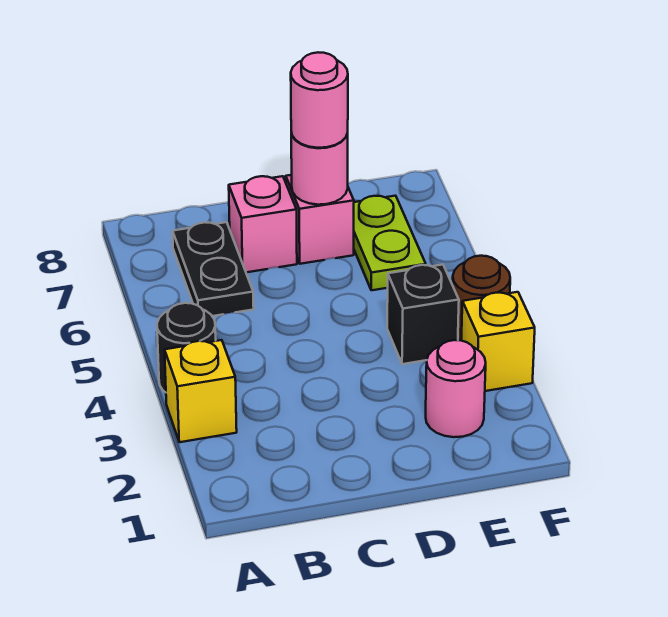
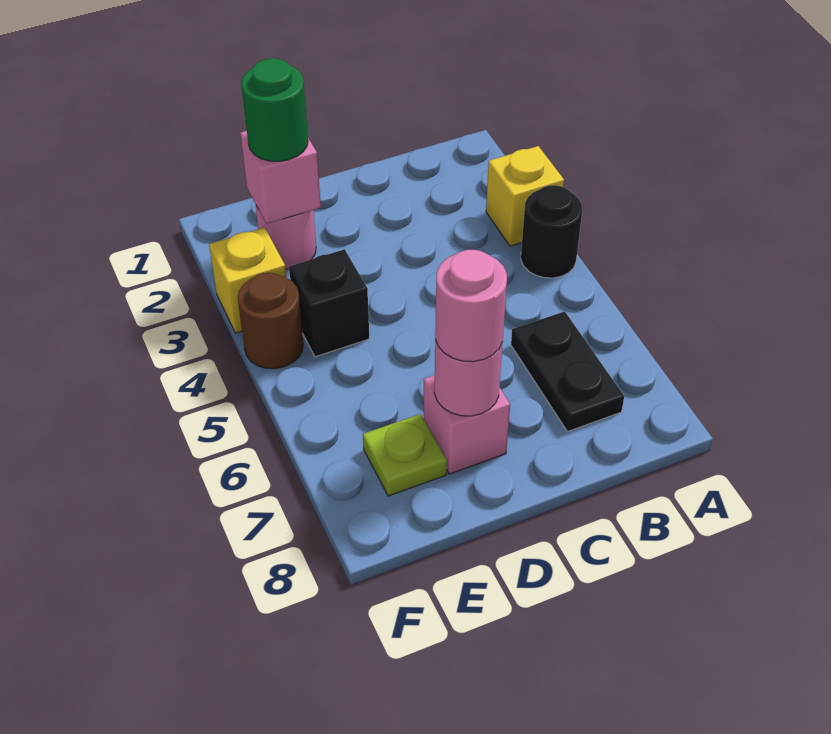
pink brick C7 level 1 -> pink brick E2 level 2
none -> green round brick E2 level 3
lime plate E6:E7 level 1 -> lime plate E7 level 1

